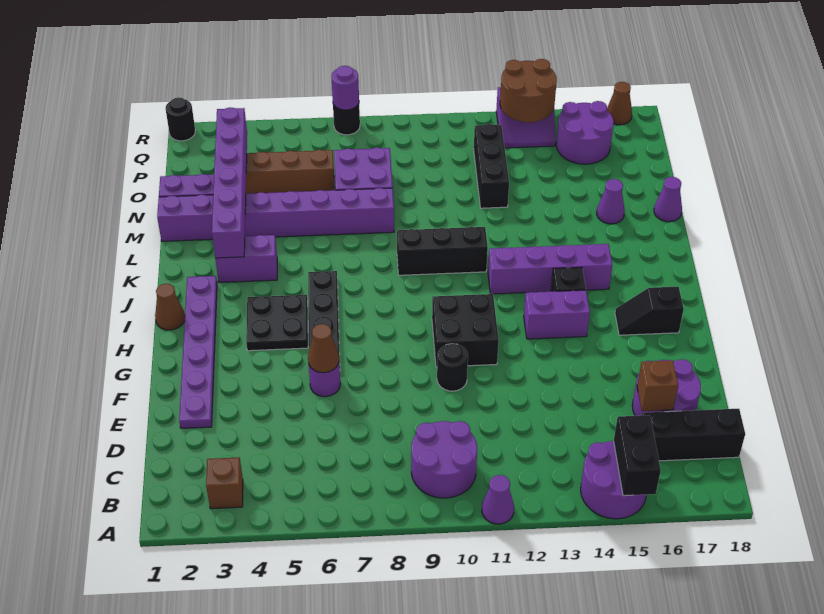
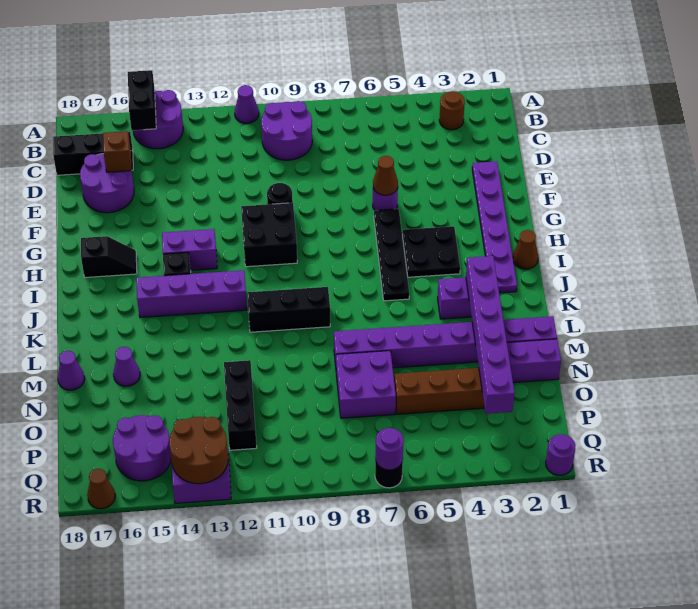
brown brick B3 level 1 -> brown round brick B3 level 1
black round brick R1 level 1 -> purple round brick R1 level 1

